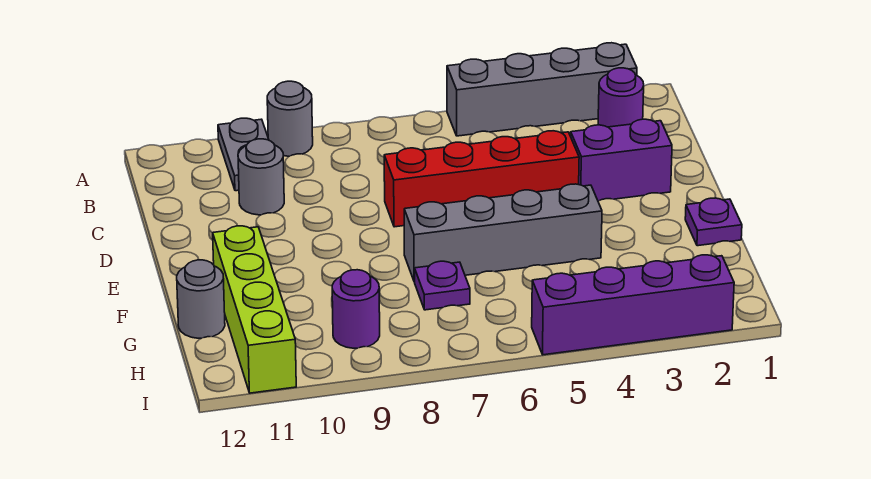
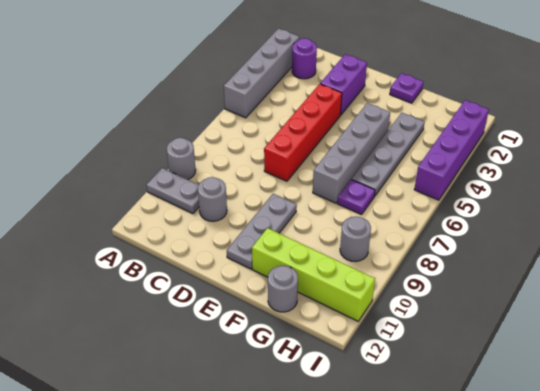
none -> grey plate E9:E11 level 1
none -> grey plate G3:G6 level 1
purple round brick H9 level 1 -> grey round brick H9 level 1

